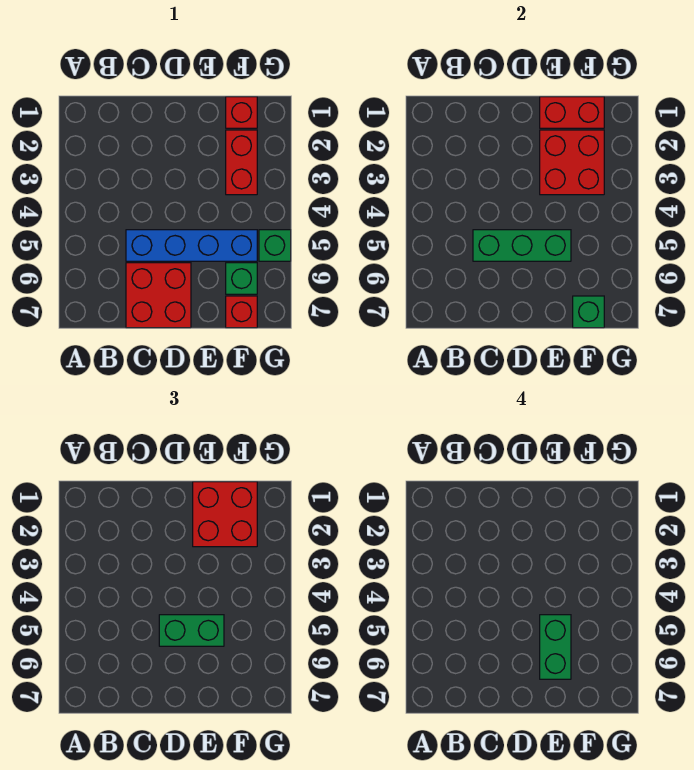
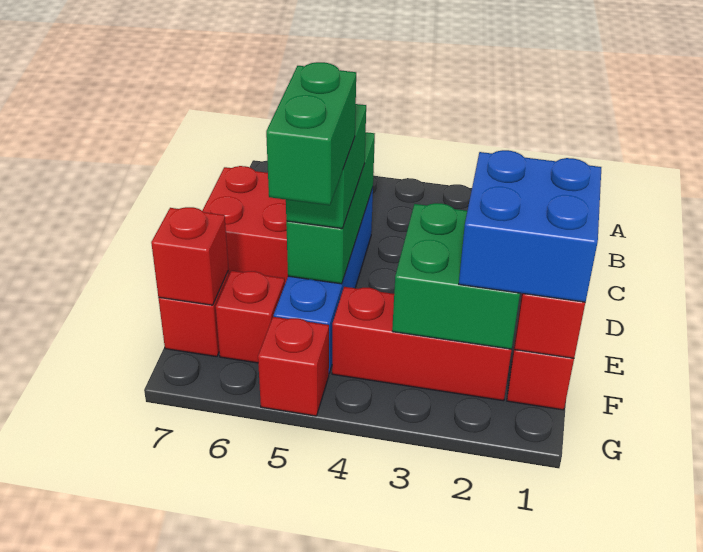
red brick E1:F2 level 3 -> blue brick E1:F2 level 3
red brick E2:F3 level 2 -> green brick E2:F3 level 2
green brick E5:E6 level 4 -> green brick E5:F5 level 4
red brick F2:F3 level 1 -> red brick F2:F4 level 1
green brick F6 level 1 -> red brick F6 level 1
green brick F7 level 2 -> red brick F7 level 2
green brick G5 level 1 -> red brick G5 level 1

